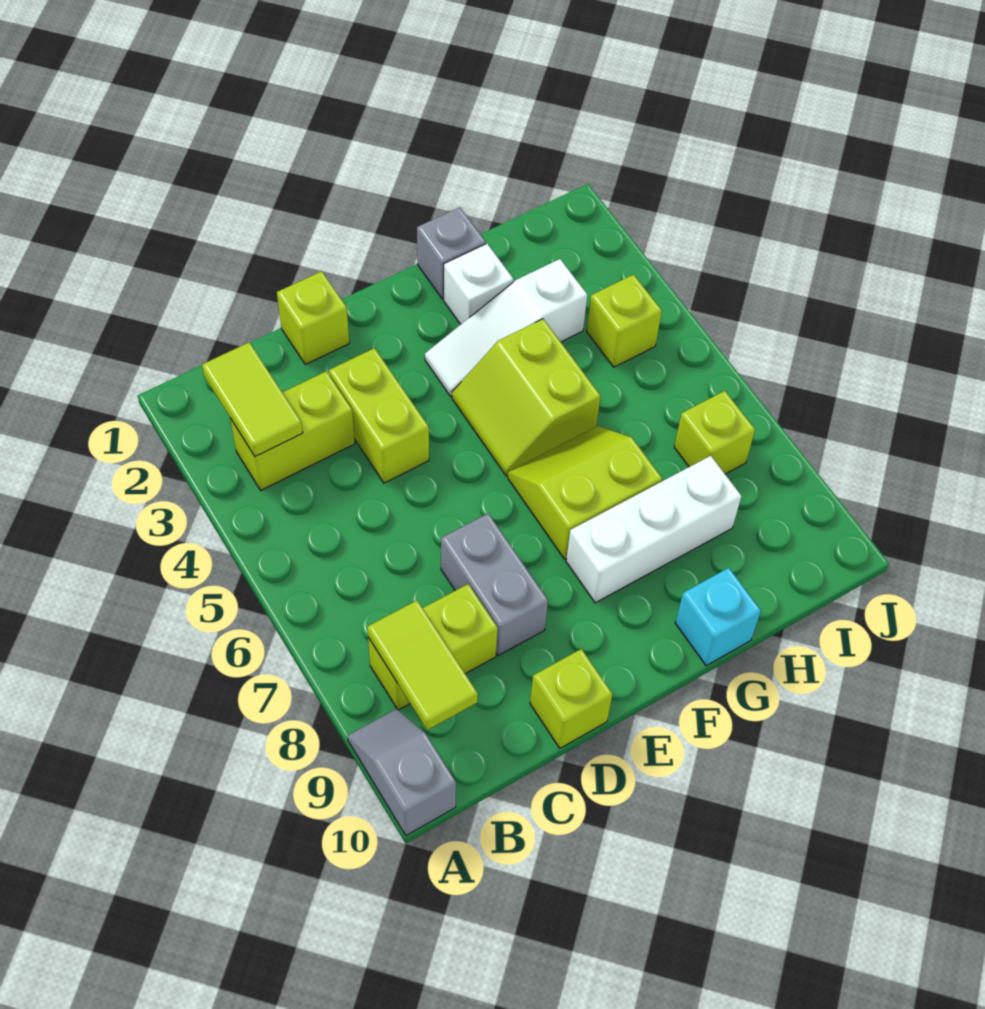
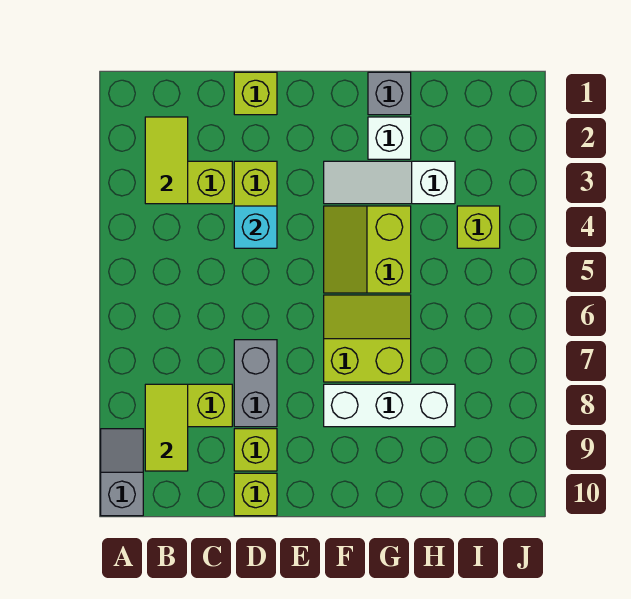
cyan brick G10 level 1 -> cyan brick D4 level 2
lime brick I7 level 1 -> lime brick D9 level 1

